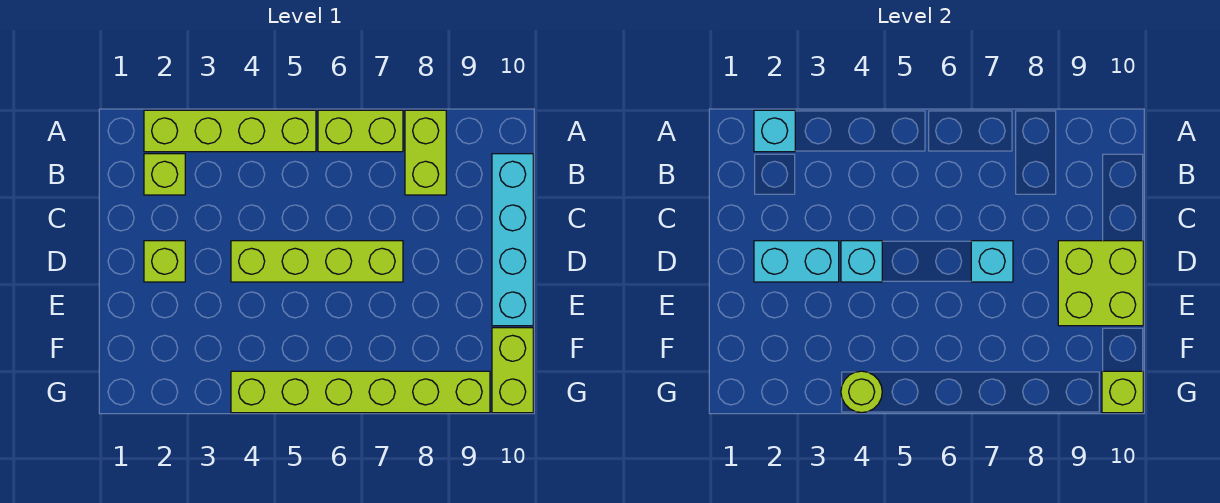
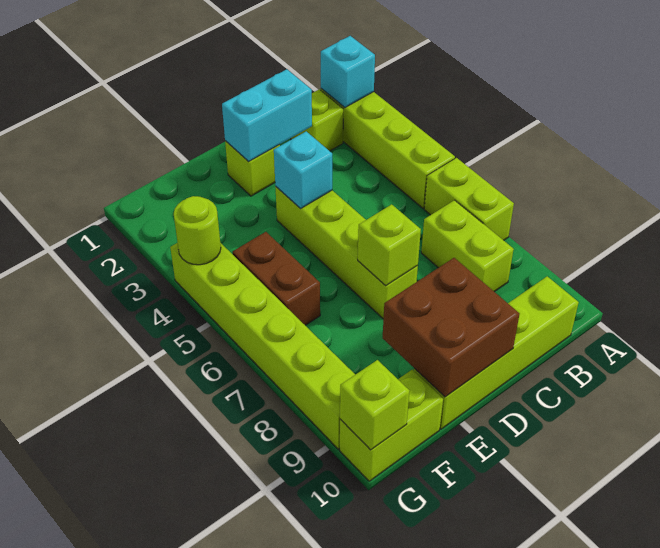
lime brick A8:B8 level 1 -> lime brick B7:B8 level 1
cyan brick B10:E10 level 1 -> lime brick B10:E10 level 1
cyan brick D2:D3 level 2 -> cyan brick C2:D2 level 2
cyan brick D7 level 2 -> lime brick D7 level 2
lime brick D9:E10 level 2 -> brown brick D9:E10 level 2
none -> brown brick F5:F6 level 1

